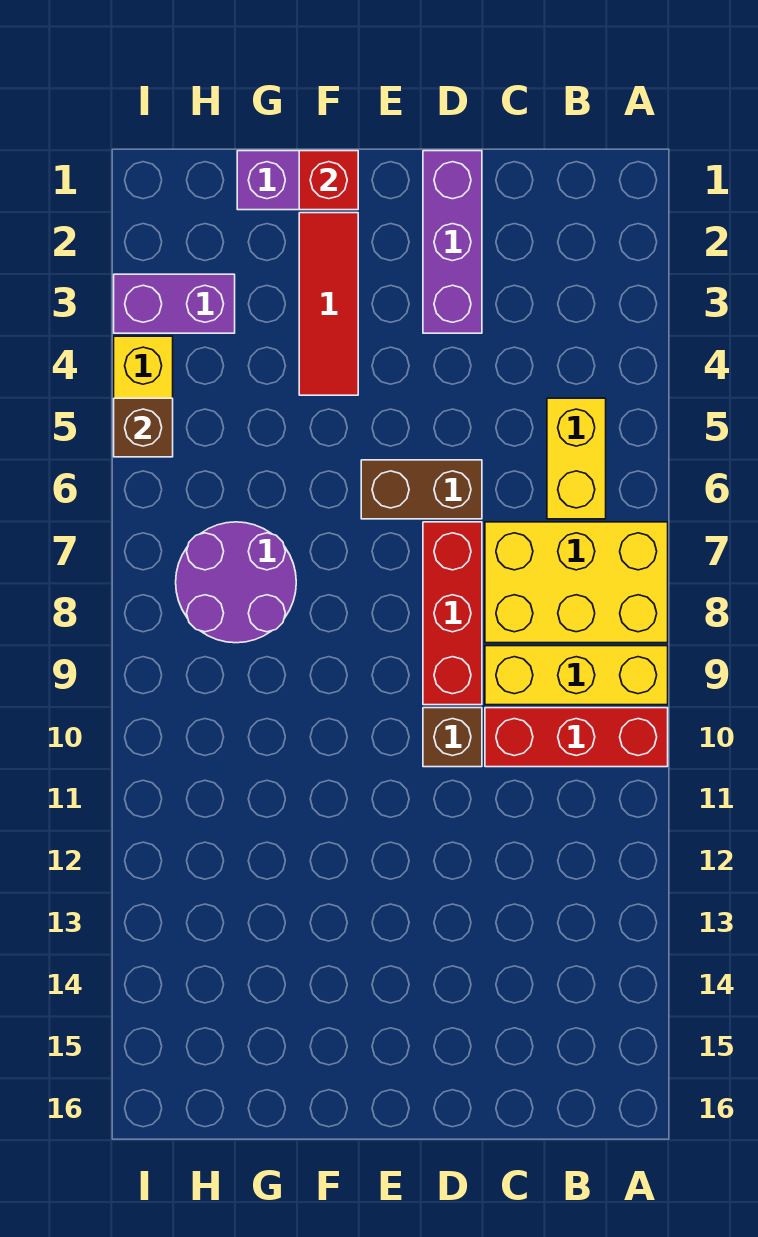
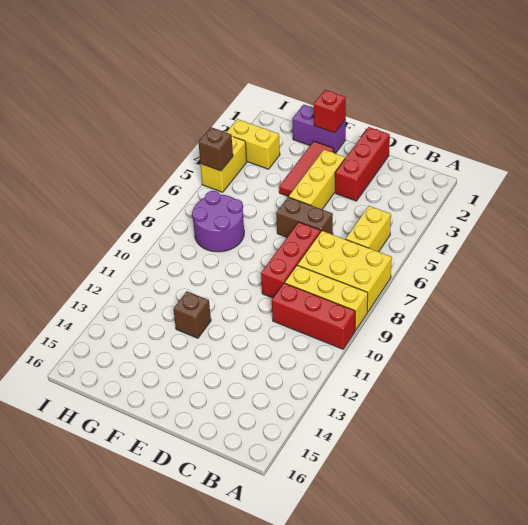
purple brick D1:D3 level 1 -> red brick D1:D3 level 1
brown brick D10 level 1 -> brown brick F12 level 1
none -> yellow brick E3:E5 level 1
purple brick H3:I3 level 1 -> yellow brick H3:I3 level 1

